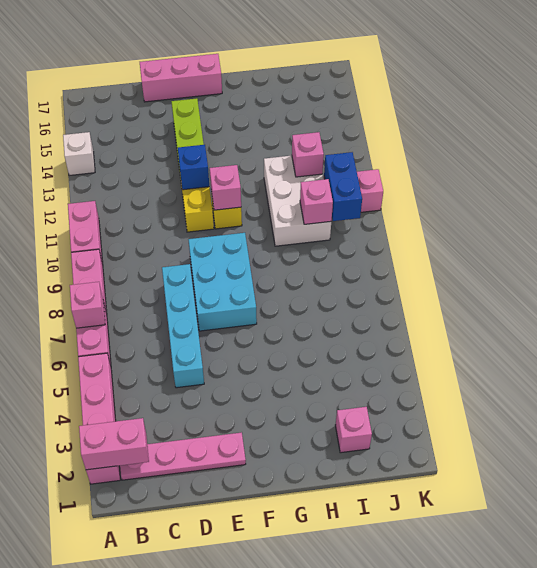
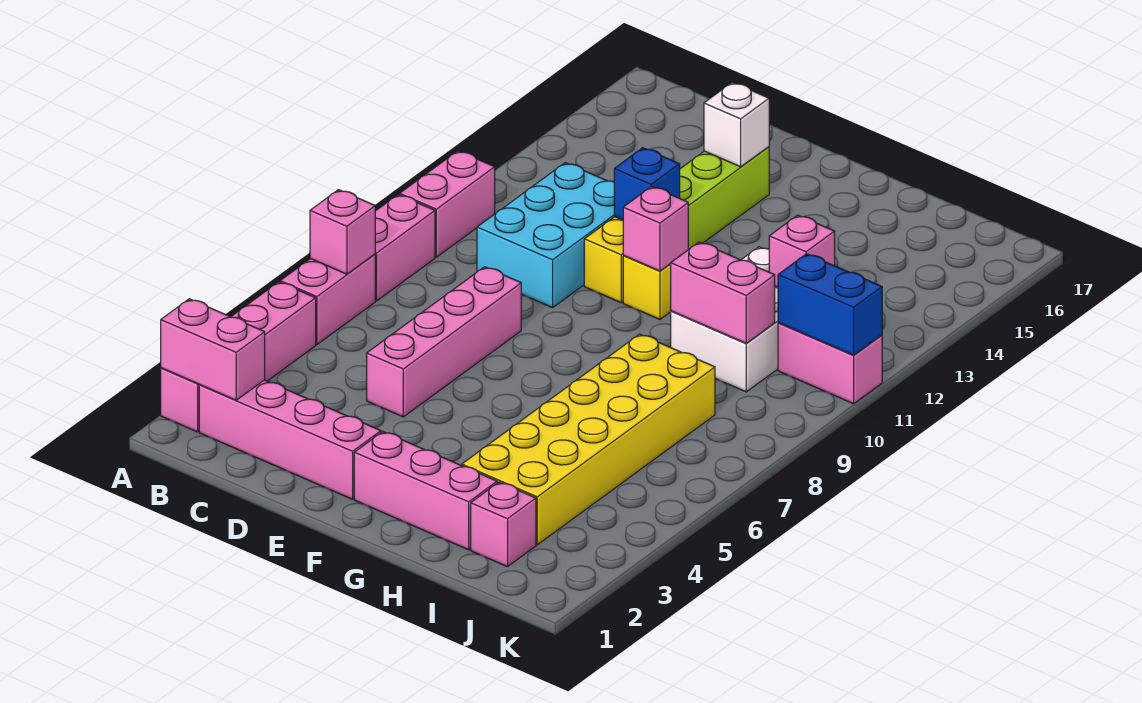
white brick A14 level 1 -> white brick E15 level 2
pink plate B2:E2 level 1 -> pink brick B2:E2 level 1
cyan brick D5:D8 level 1 -> pink brick D5:D8 level 1
pink brick D17:F17 level 1 -> pink brick F2:H2 level 1
cyan brick E7:F9 level 1 -> cyan brick C10:D12 level 1
none -> yellow brick H3:I8 level 1
pink brick I10 level 2 -> pink brick H10:I10 level 2
blue brick J10:J11 level 2 -> blue brick J11:K11 level 2

